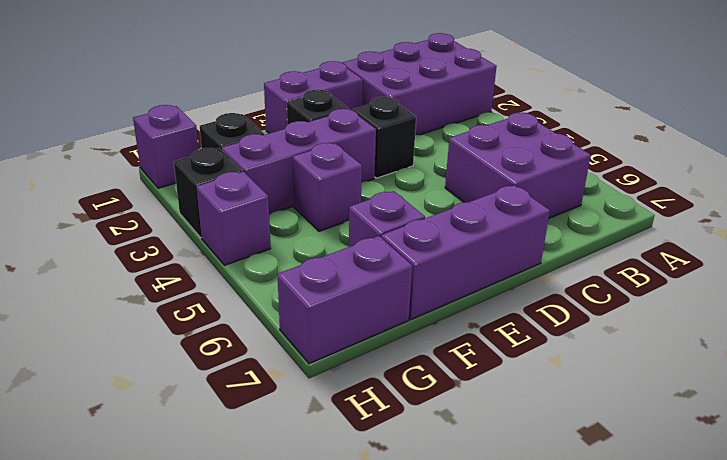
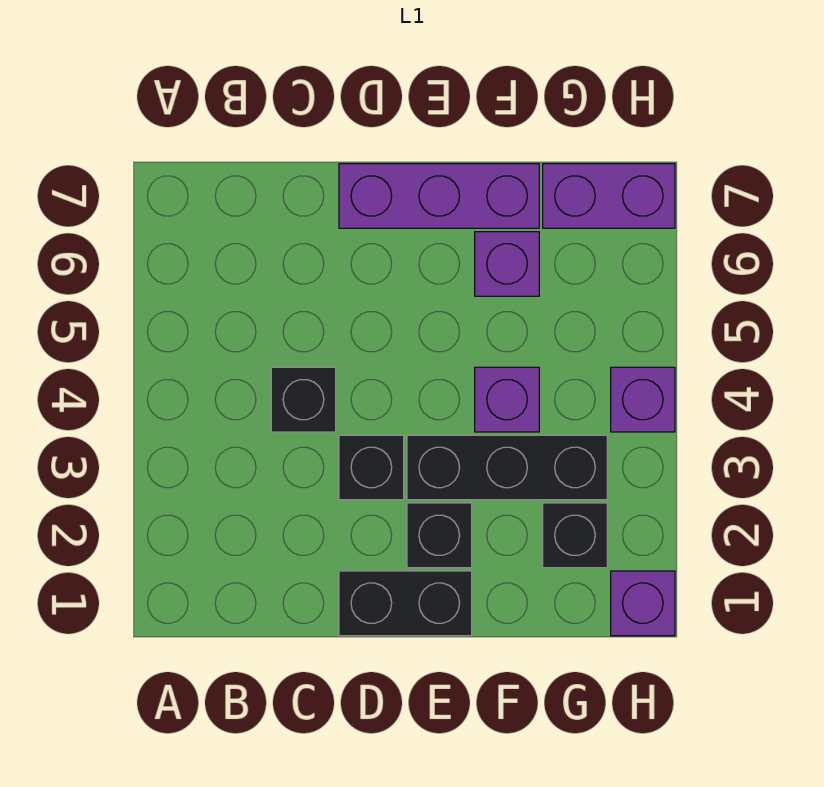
purple brick A1:C2 level 1 -> none
purple brick B5:C6 level 1 -> none
purple brick D1:E1 level 1 -> black brick D1:E1 level 1
purple brick E3:G3 level 1 -> black brick E3:G3 level 1
black brick H3 level 1 -> black brick C4 level 1

